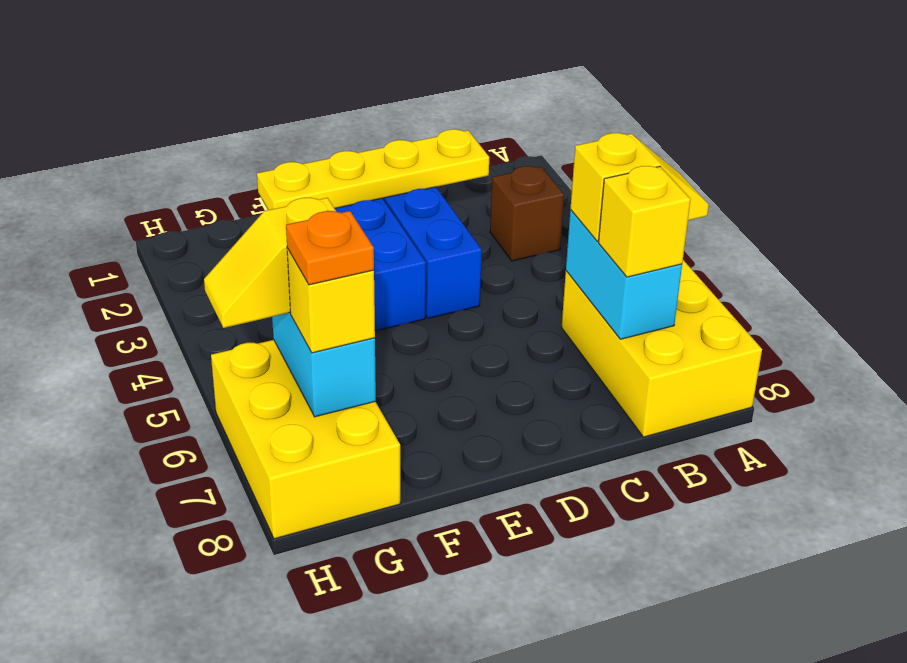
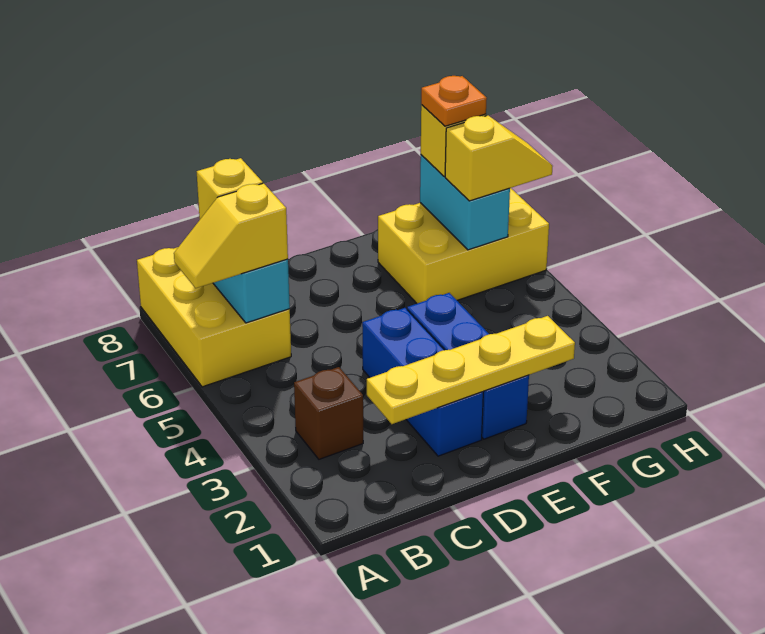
yellow brick G6:H8 level 1 -> yellow brick F6:H7 level 1

